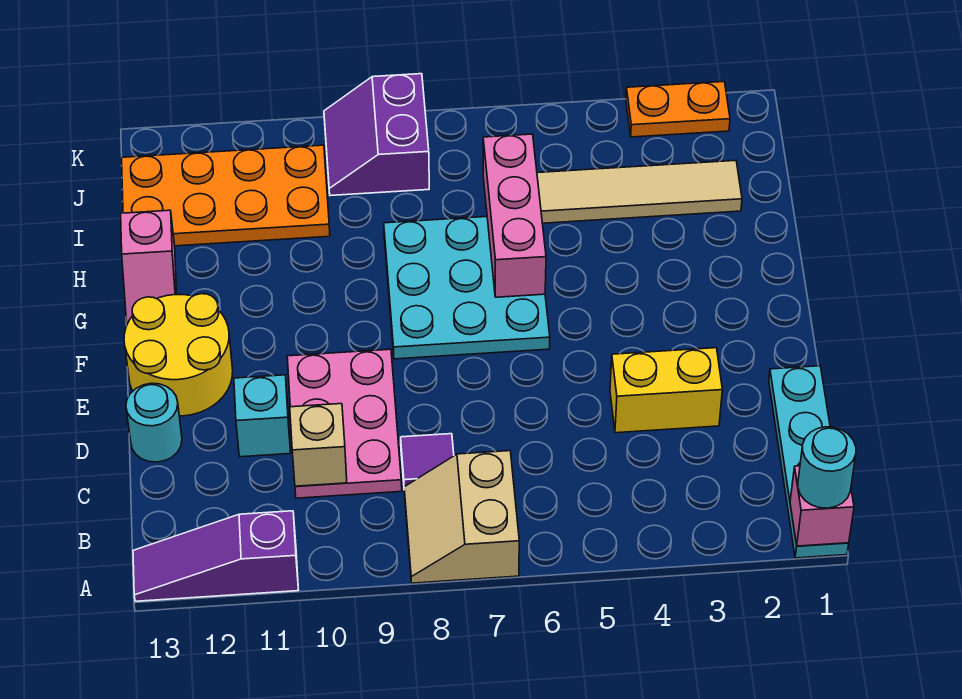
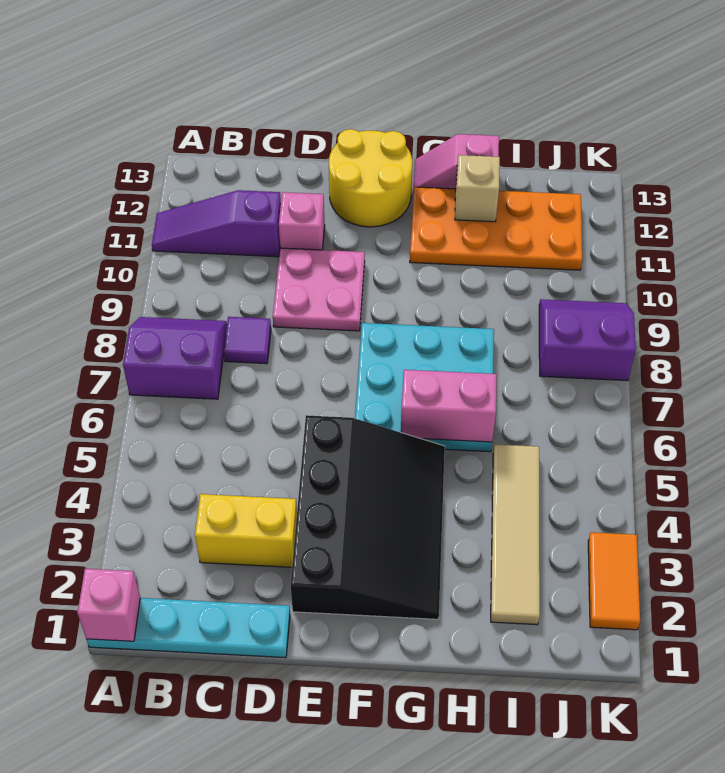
cyan round brick A1 level 3 -> none
tan slope A7:B8 level 1 top 7 -> purple slope A7:B8 level 1 top 7
purple slope A11:A13 level 1 top 11 -> purple slope A11:C11 level 1 top C
pink plate C9:E10 level 1 -> pink plate D9:E10 level 1
tan brick C10 level 2 -> tan brick H12 level 2
yellow brick D3:D4 level 1 -> yellow brick C3:D3 level 1
cyan brick D11 level 1 -> pink brick D11 level 1
cyan round brick D13 level 1 -> none
none -> black slope E2:G5 level 1 top E
pink brick G6:I6 level 2 -> pink brick G6:H6 level 2
orange plate I10:J13 level 1 -> orange plate G11:J12 level 1
orange plate K2:K3 level 1 -> orange tile K2:K3 level 1

